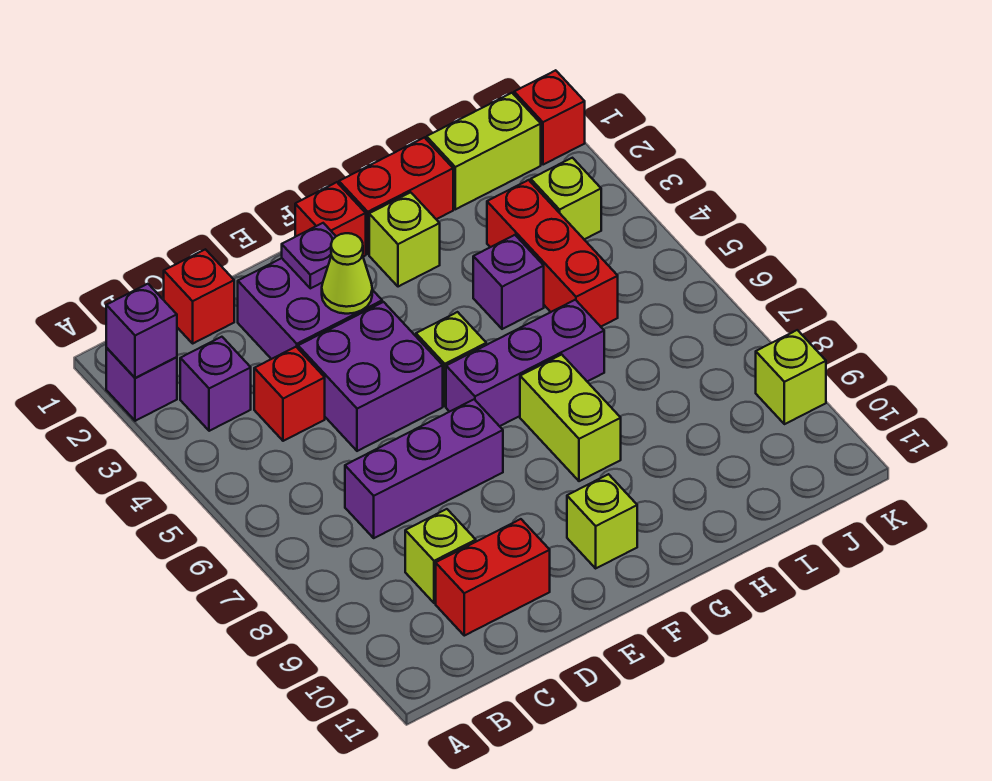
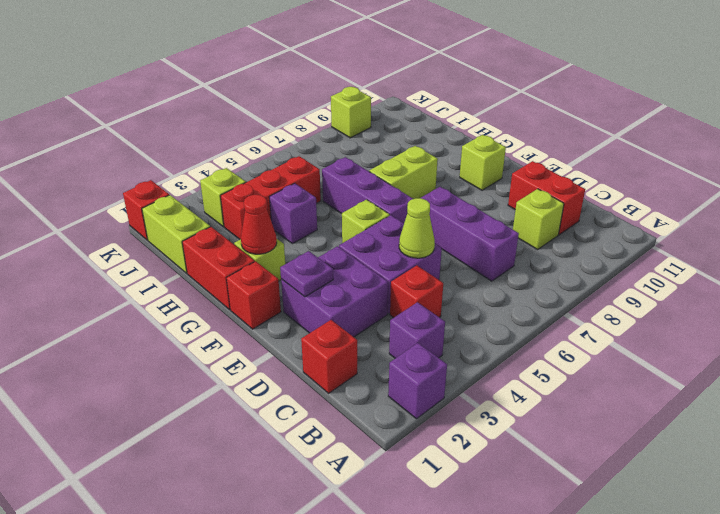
purple brick A2 level 2 -> none
lime cone E3 level 2 -> lime cone D5 level 2
none -> red cone G2 level 2

